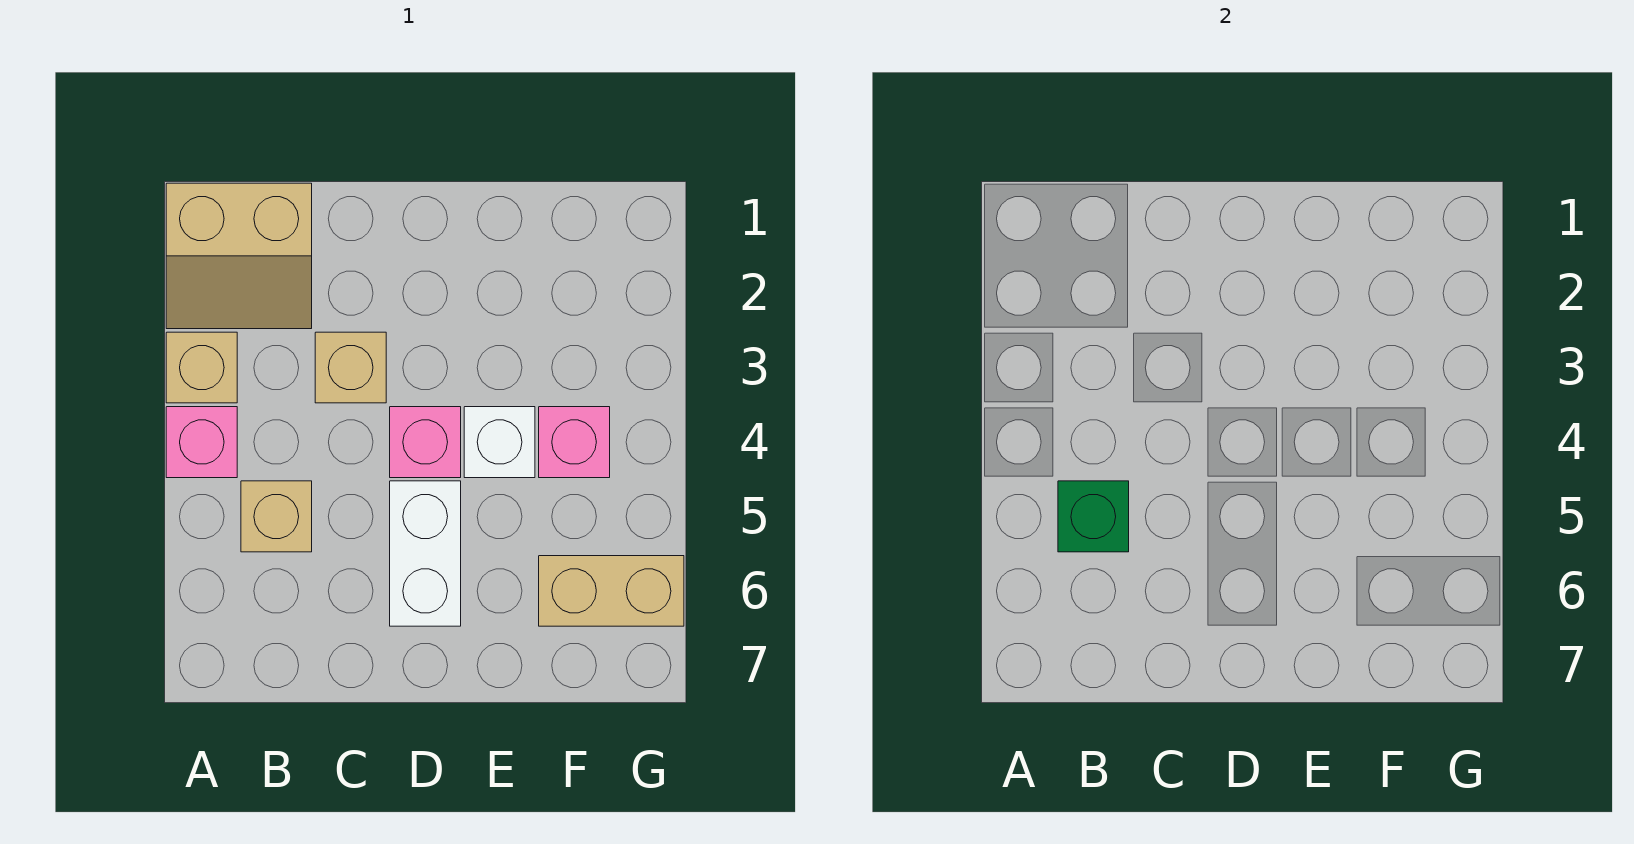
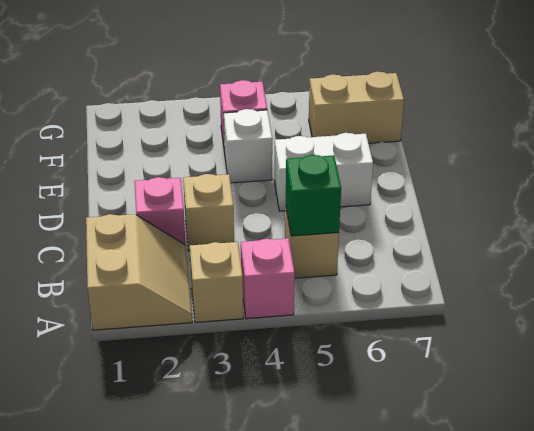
pink brick D4 level 1 -> pink brick C2 level 1
tan brick F6:G6 level 1 -> tan brick F6:F7 level 1

